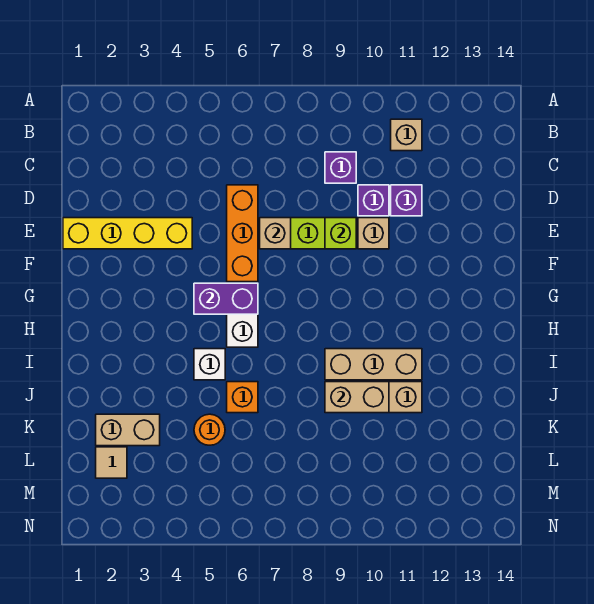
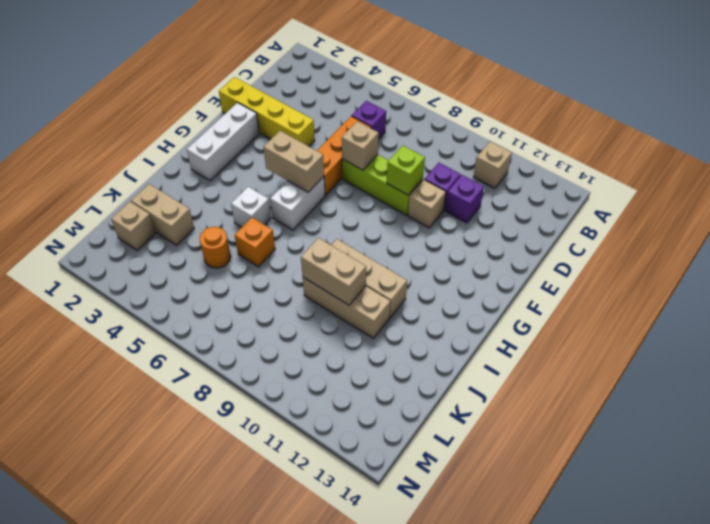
purple brick C9 level 1 -> purple brick C6 level 1
none -> white brick F2:H2 level 1
purple brick G5:G6 level 2 -> tan brick G5:G6 level 2
tan tile L2 level 1 -> tan brick L2 level 1

